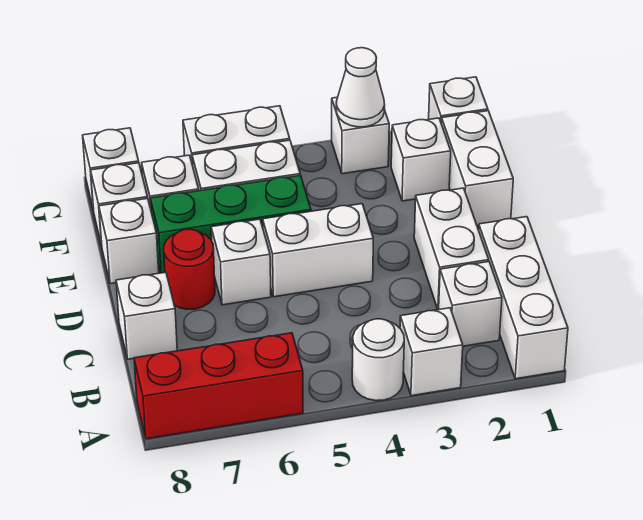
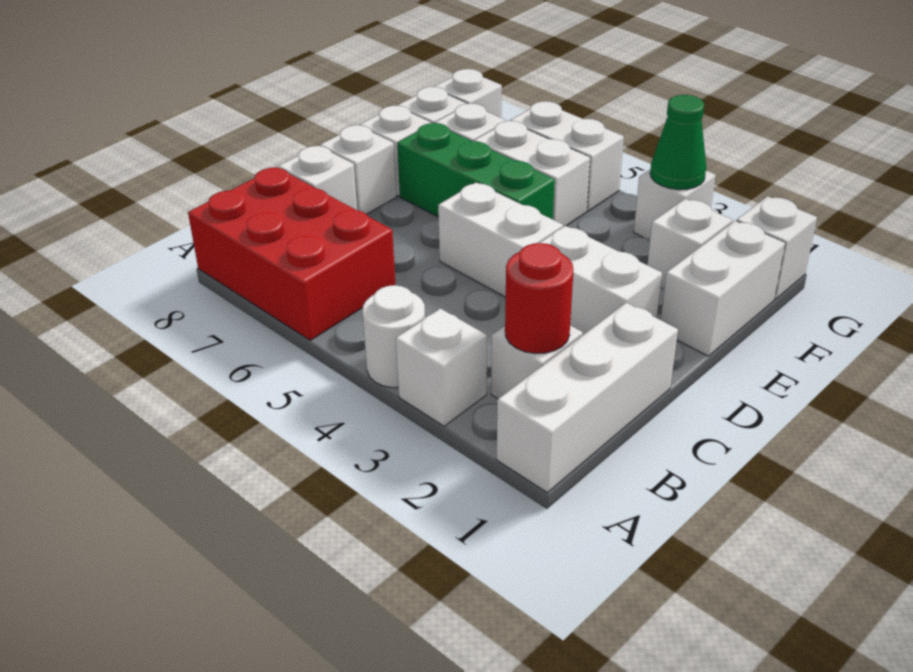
red brick A6:A8 level 1 -> red brick A6:B8 level 1
white brick C2:D2 level 1 -> white brick D2:D3 level 1
white brick D6 level 1 -> white brick D8 level 1
red round brick D7 level 1 -> red round brick B2 level 2
white cone G3 level 2 -> green cone G3 level 2

